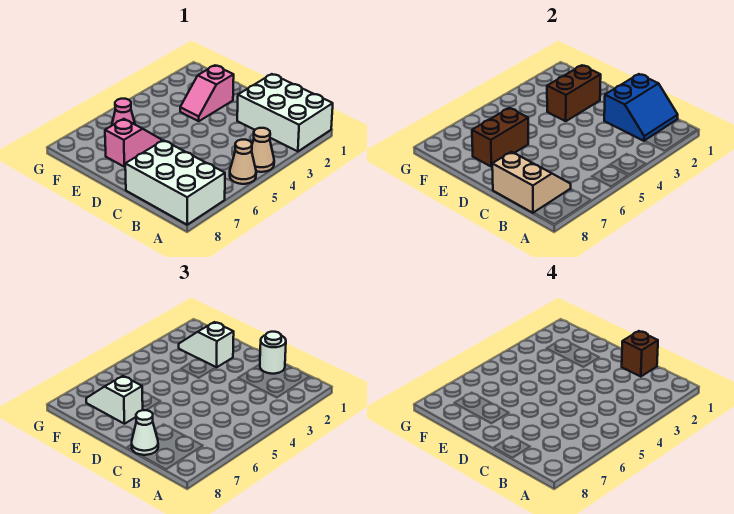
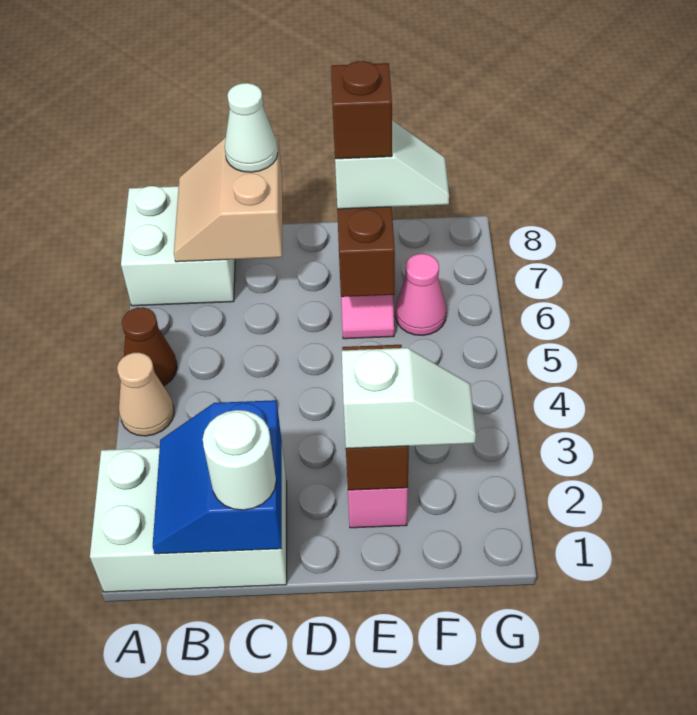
tan cone A5 level 1 -> brown cone A5 level 1
white brick A7:C8 level 1 -> white brick A7:B8 level 1
tan slope B7:C8 level 2 top 8 -> tan slope B7:C8 level 2 top C
brown brick C1 level 4 -> brown brick E7 level 4

